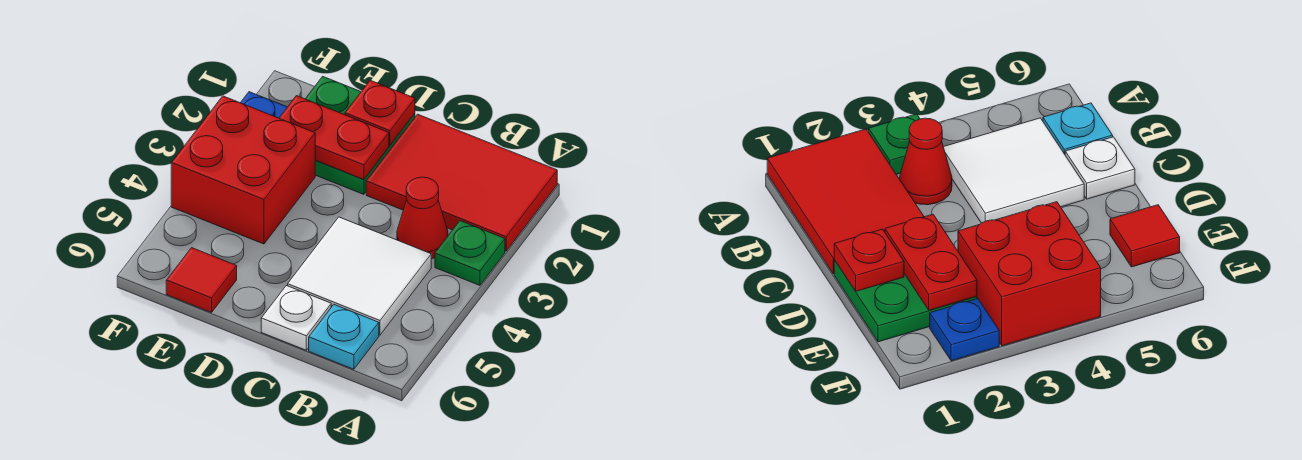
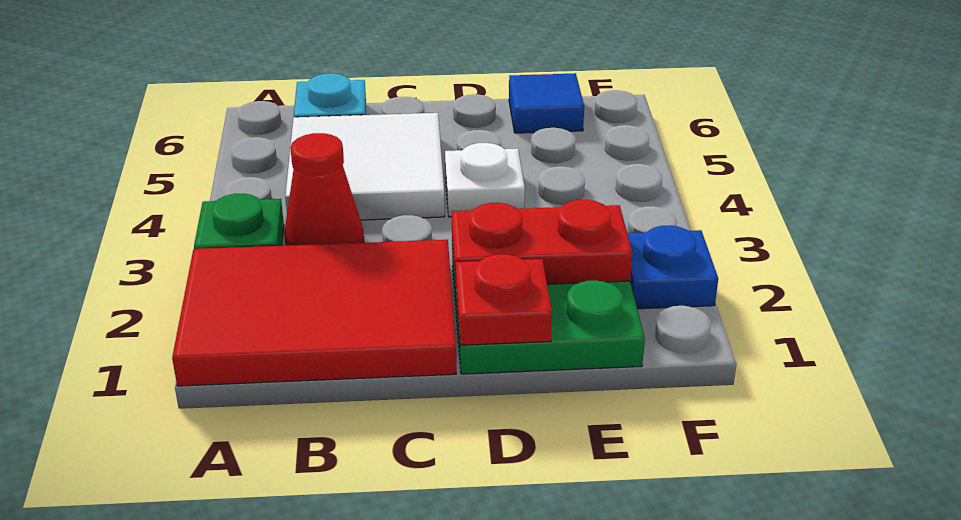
white plate C6 level 1 -> white plate D4 level 1
red brick E3:F4 level 1 -> none
red tile E6 level 1 -> blue tile E6 level 1

